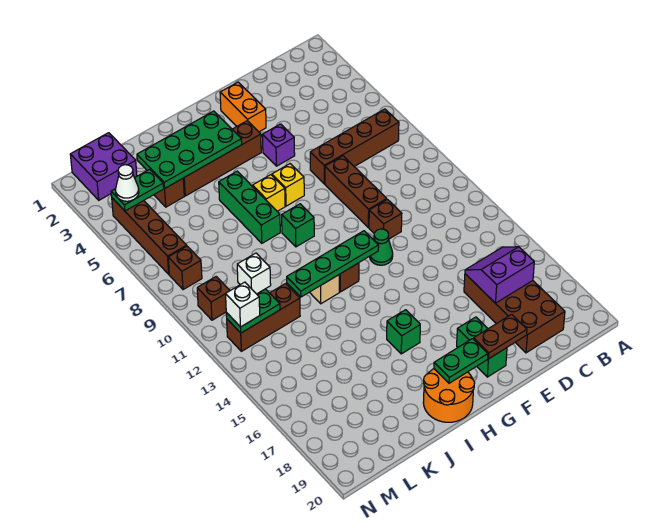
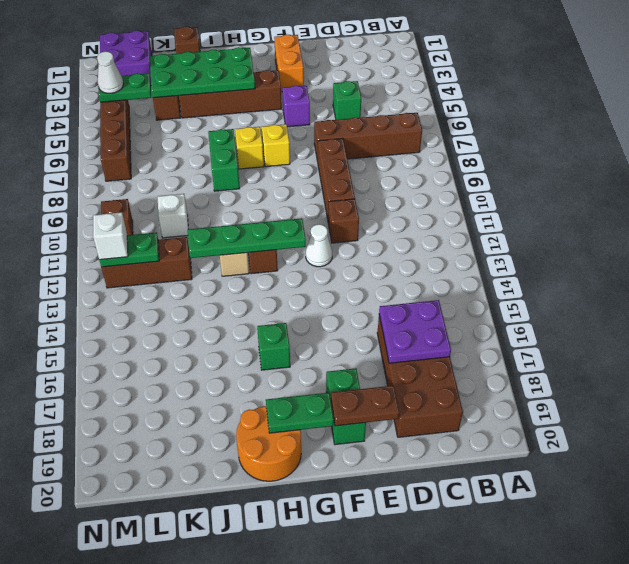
purple slope C16:D17 level 2 top 17 -> purple plate C16:D17 level 2
green cone F12 level 1 -> white cone F12 level 1
green brick H9 level 1 -> green brick D5 level 1
green brick I6:I8 level 1 -> green brick I7:I8 level 1
brown brick M8 level 1 -> brown brick J1 level 1

